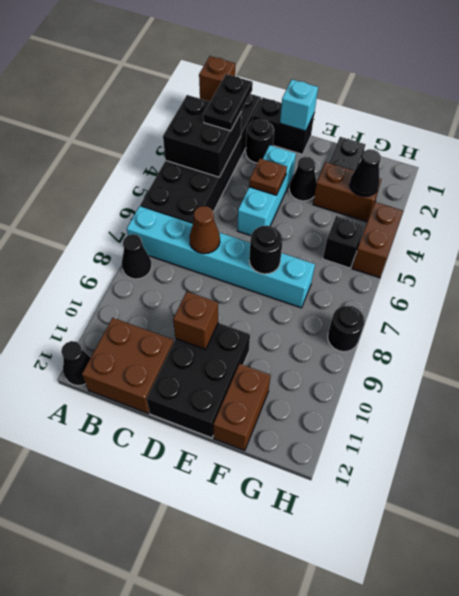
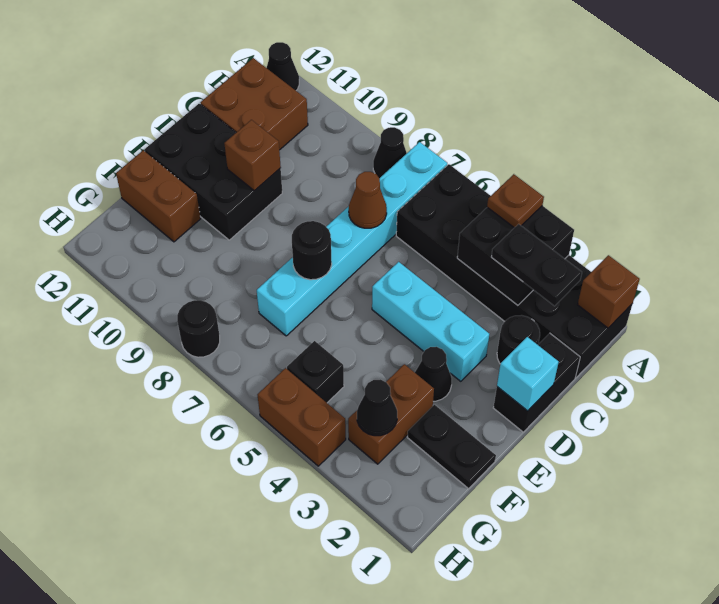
brown plate D4 level 2 -> brown plate A4 level 3

